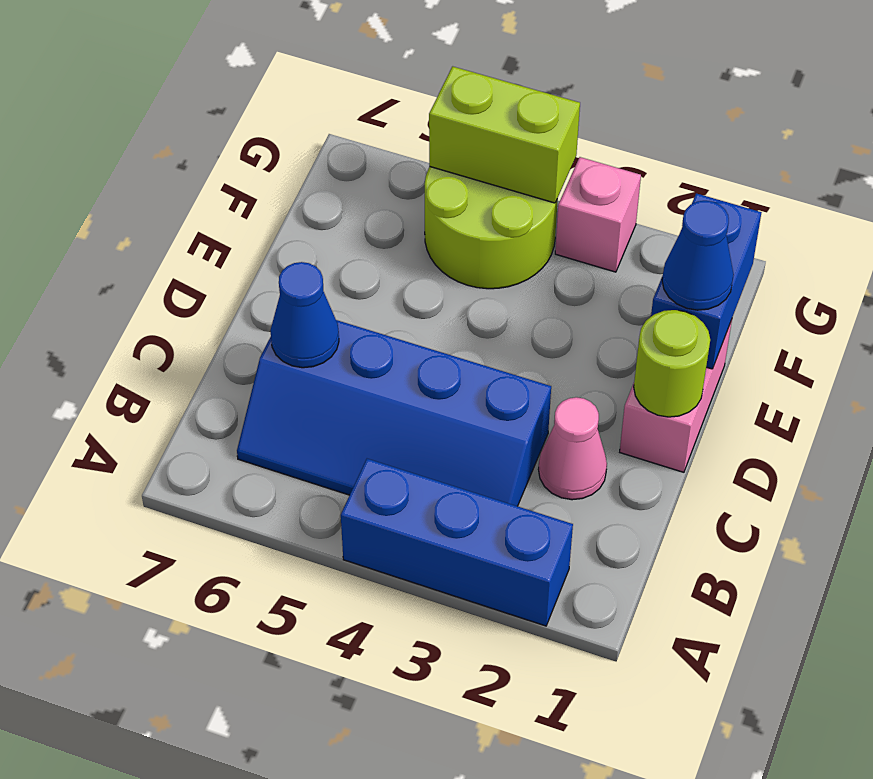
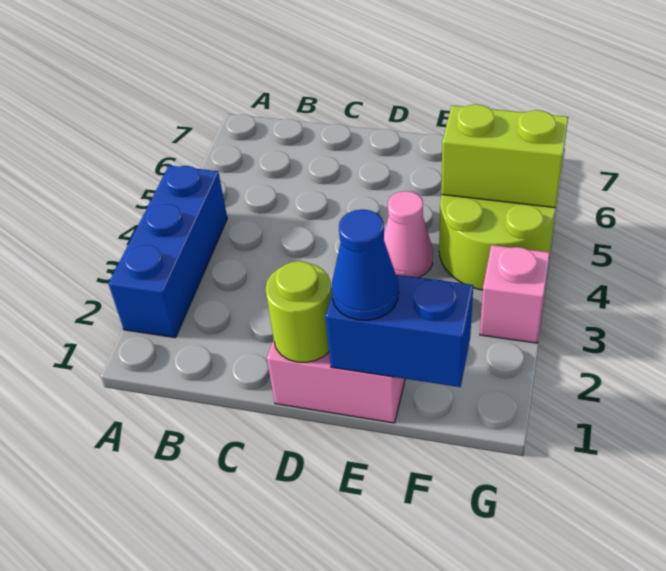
blue slope B3:C6 level 1 top C -> none
pink cone C2 level 1 -> pink cone E4 level 1
blue cone C6 level 2 -> none
lime brick G4:G5 level 2 -> lime brick F5:G5 level 2

